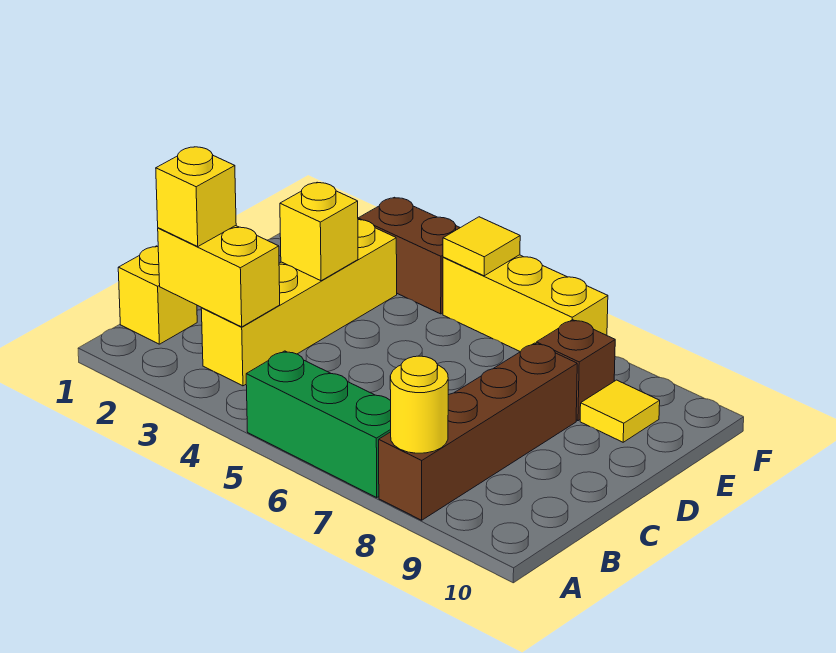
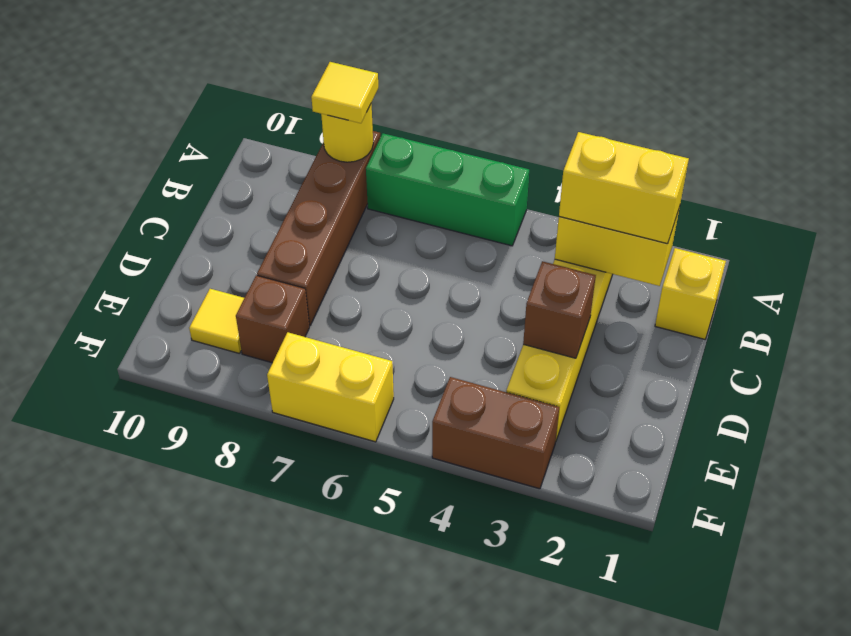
yellow brick B2 level 3 -> yellow brick B2:B3 level 3
yellow brick D3 level 2 -> brown brick D3 level 2
yellow brick F5:F7 level 1 -> yellow brick F6:F7 level 1
yellow tile F5 level 2 -> yellow tile A8 level 3

